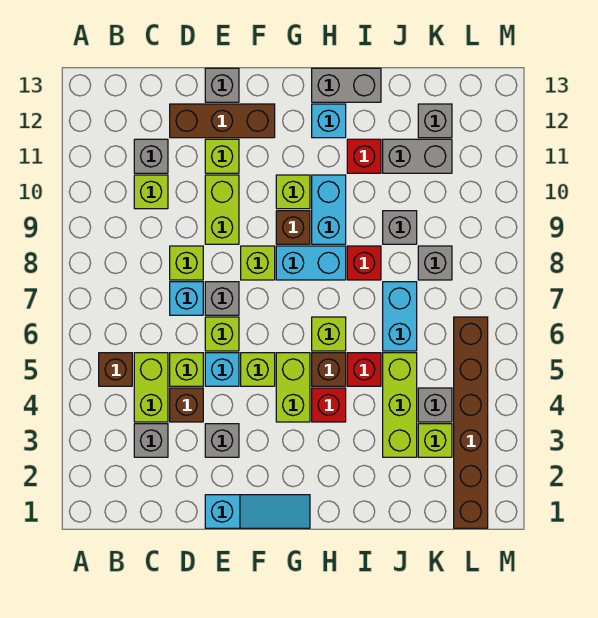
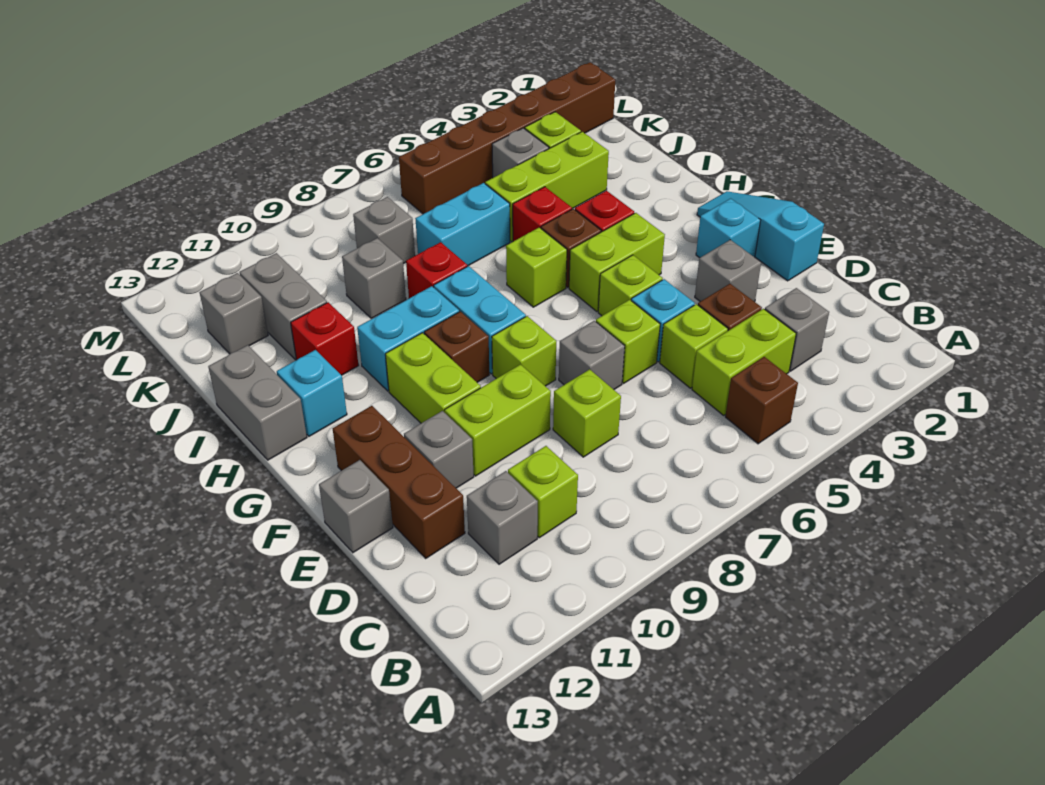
cyan brick D7 level 1 -> cyan brick F2 level 1
lime brick E11 level 1 -> grey brick E11 level 1
lime brick G10 level 1 -> lime brick F10:G10 level 1

